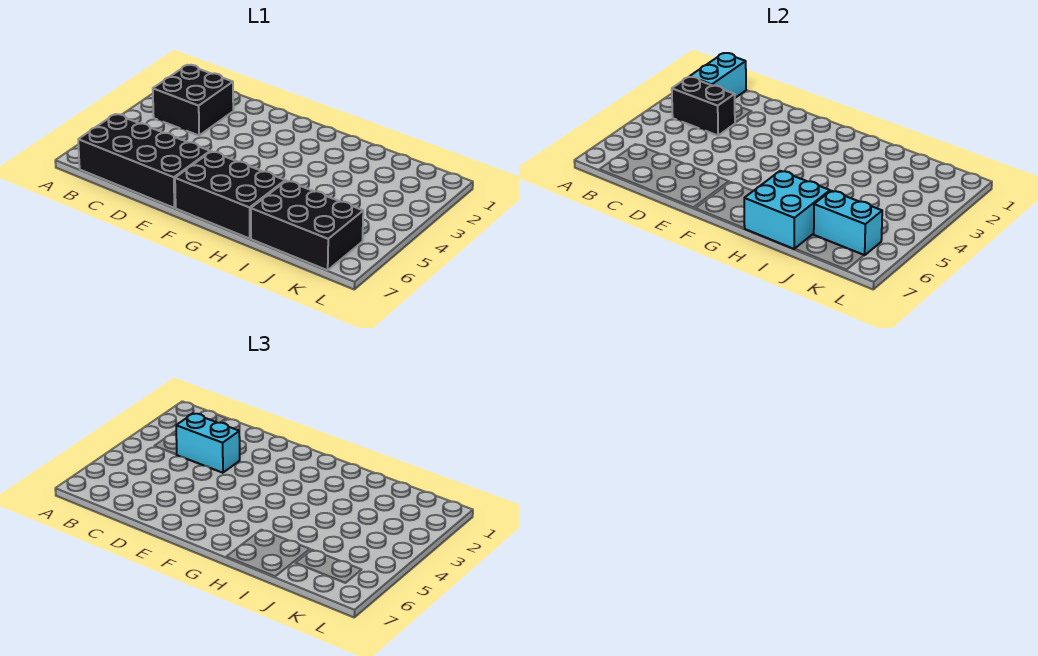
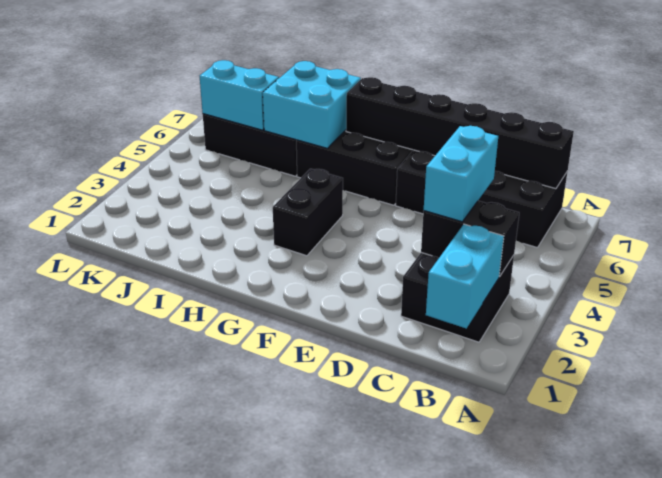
none -> black brick B7:G7 level 2
cyan brick C3:D3 level 3 -> cyan brick C3:C4 level 3
none -> black brick G3:G4 level 1

